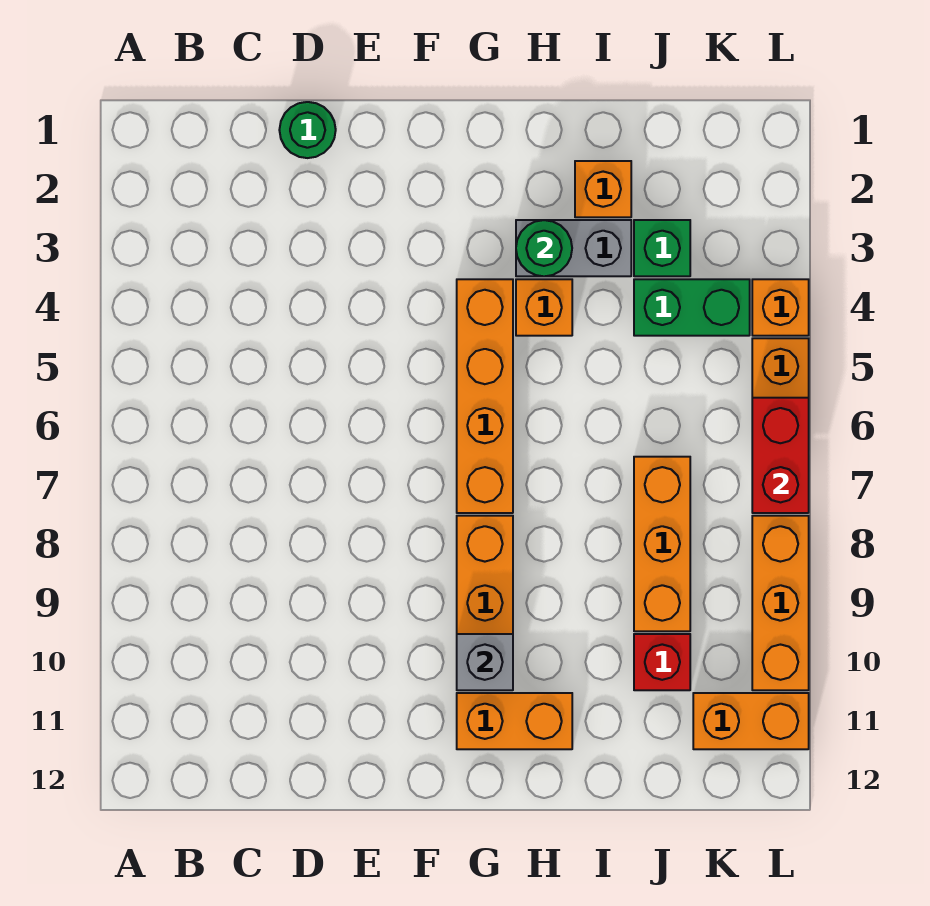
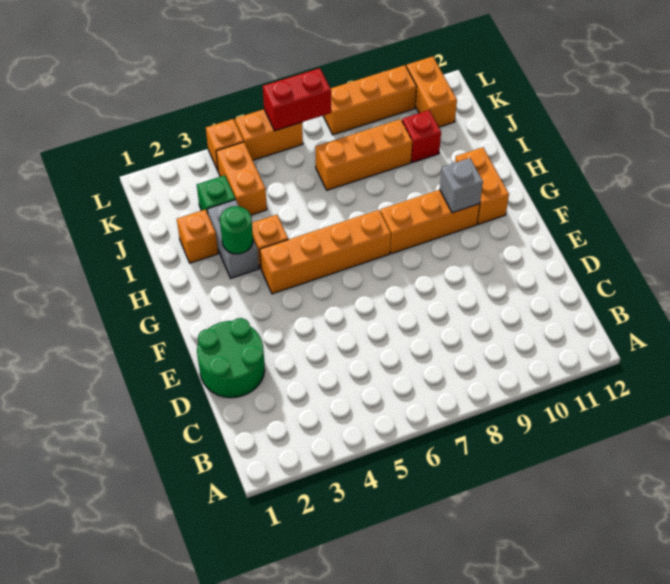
green round brick D1 level 1 -> green round brick D1:E2 level 1
green brick J4:K4 level 1 -> orange brick J4:K4 level 1

